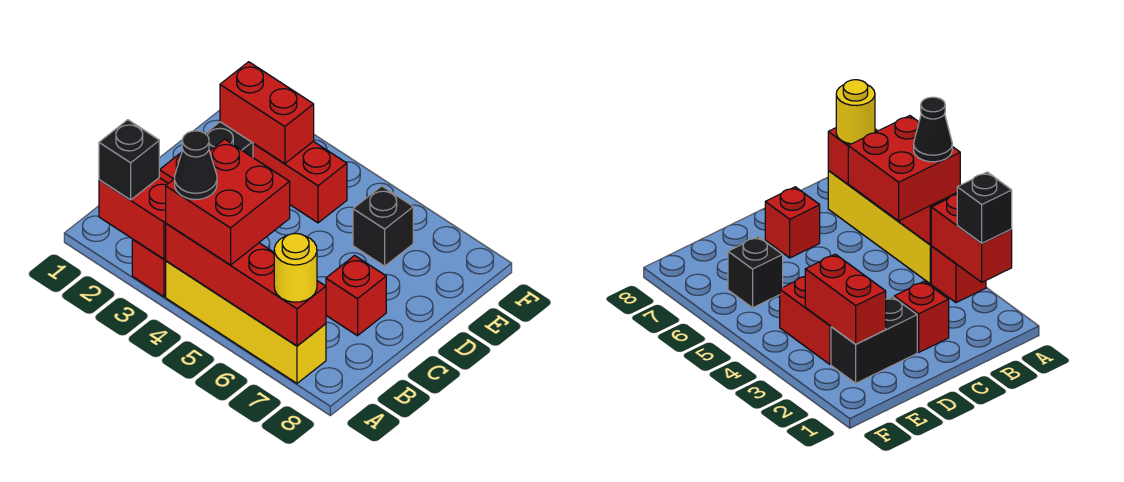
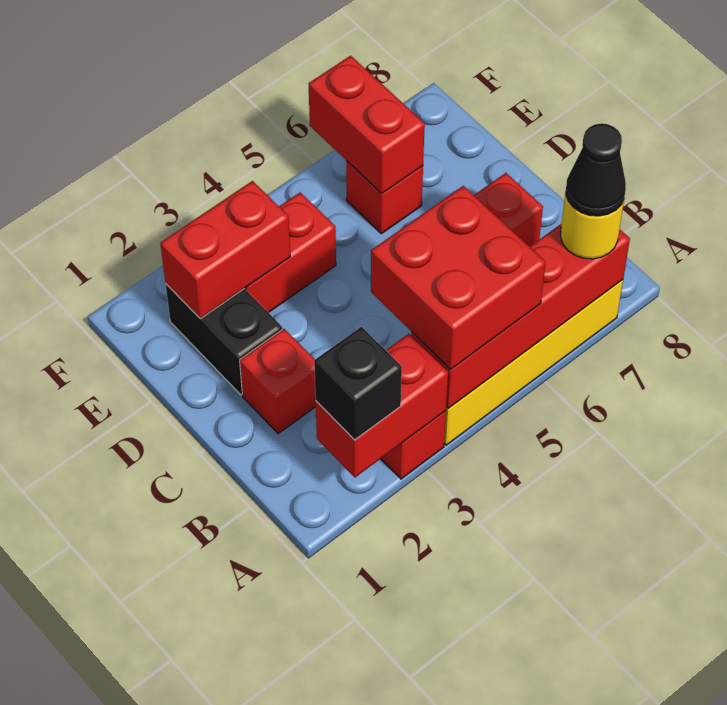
black cone A4 level 4 -> black cone A7 level 4
black brick E6 level 1 -> red brick E6 level 1
none -> red brick E6:F6 level 2

